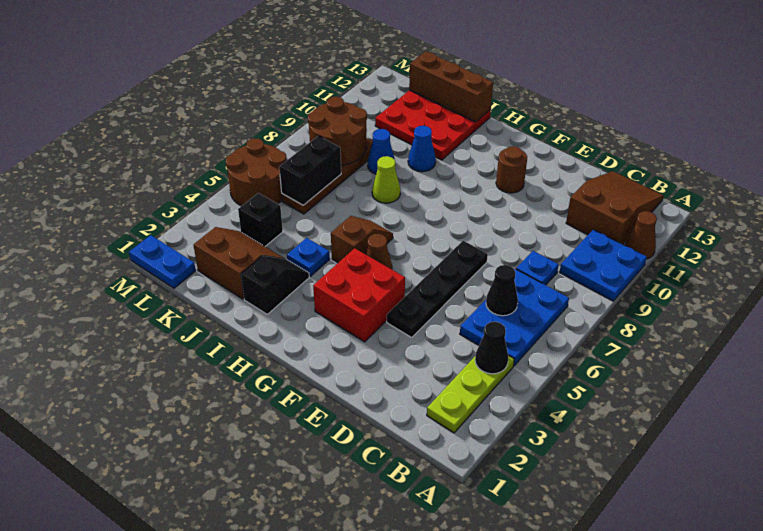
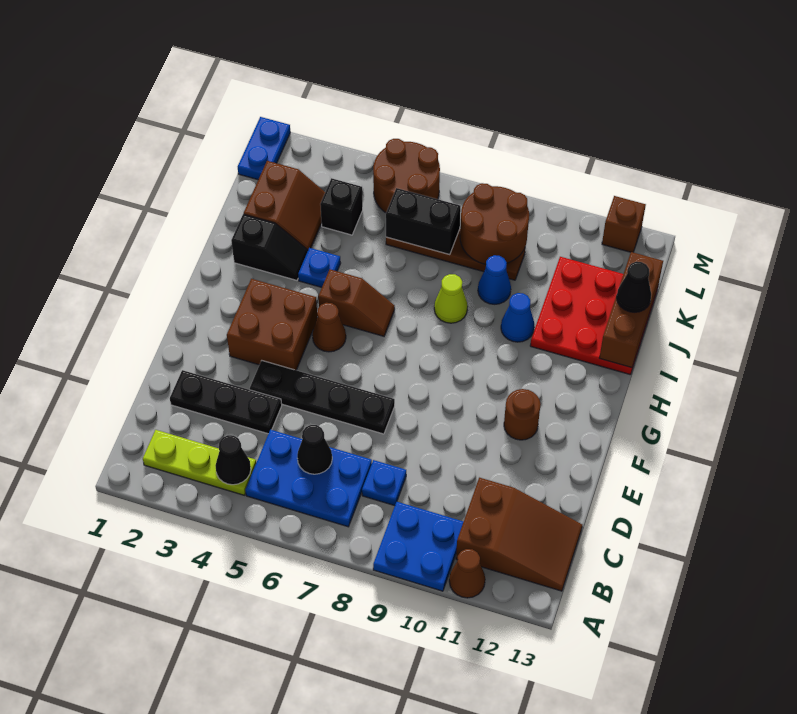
none -> black plate D2:D4 level 1
red brick F3:G4 level 1 -> brown brick F3:G4 level 1
none -> black cone J13 level 3
none -> brown brick M12 level 1

